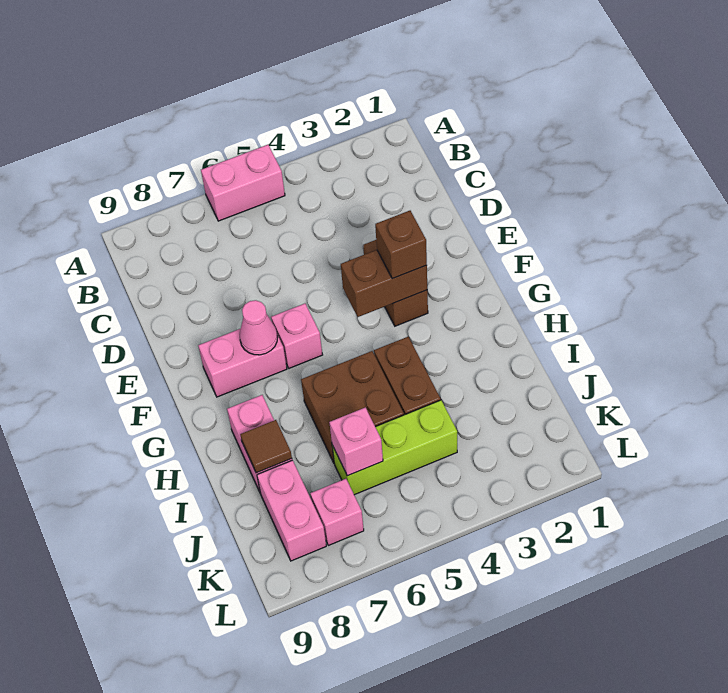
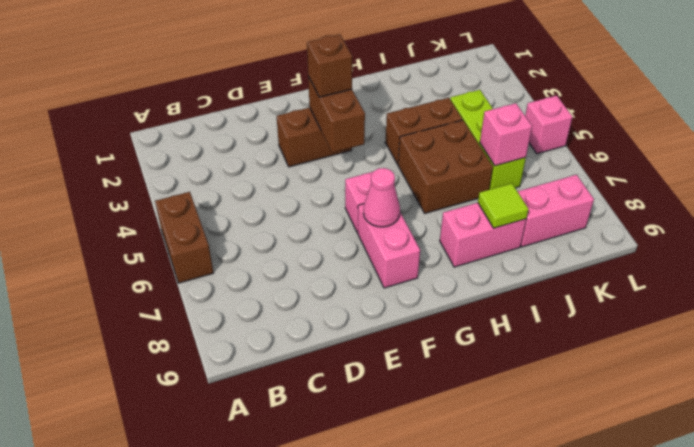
pink brick A5:A6 level 1 -> brown brick A5:A6 level 1
brown tile I8 level 2 -> lime tile I8 level 2
pink brick K7 level 1 -> pink brick L5 level 1

